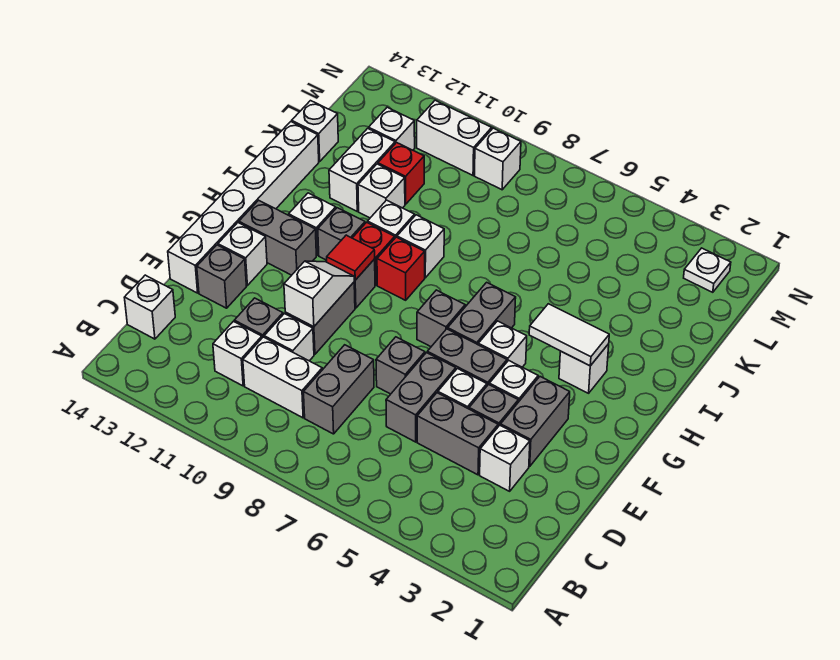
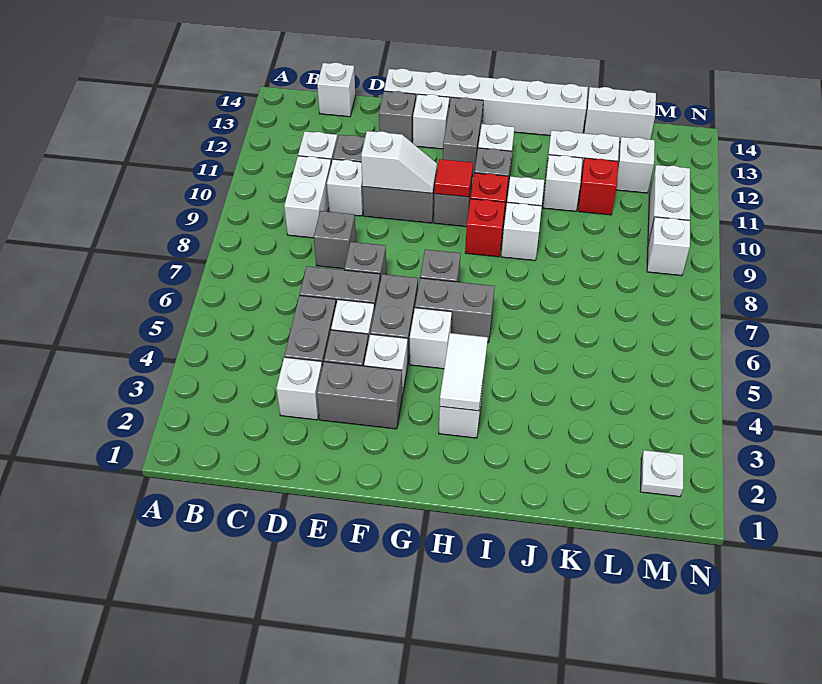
grey brick C8:D8 level 1 -> grey brick D8 level 1
white brick K14 level 1 -> white brick K14:L14 level 1

